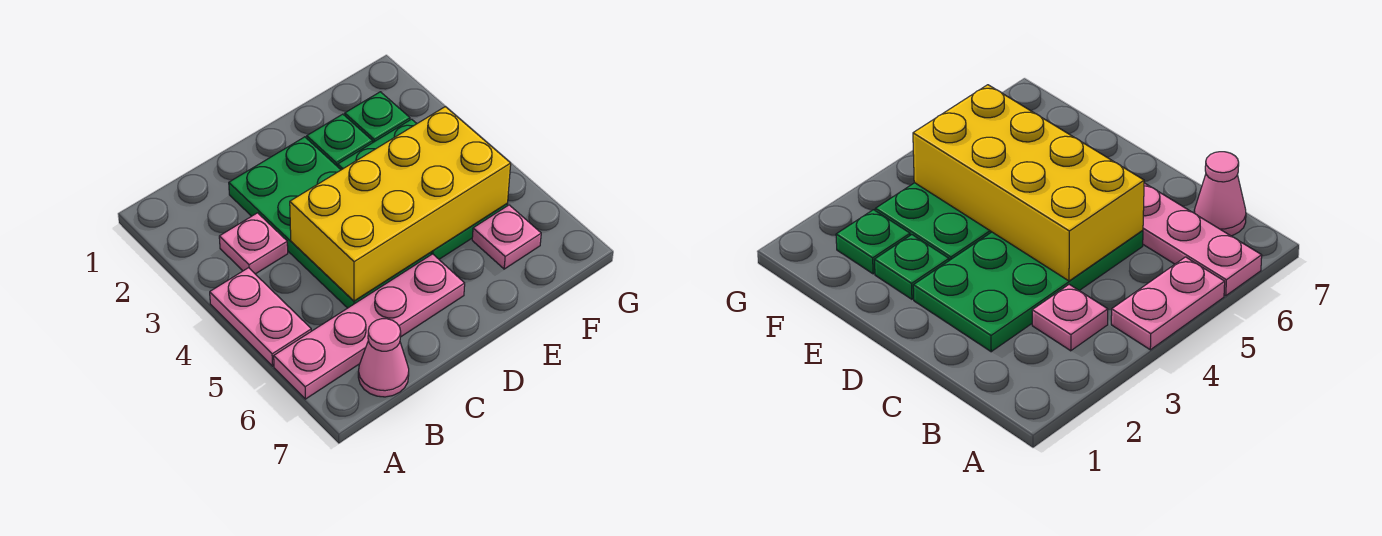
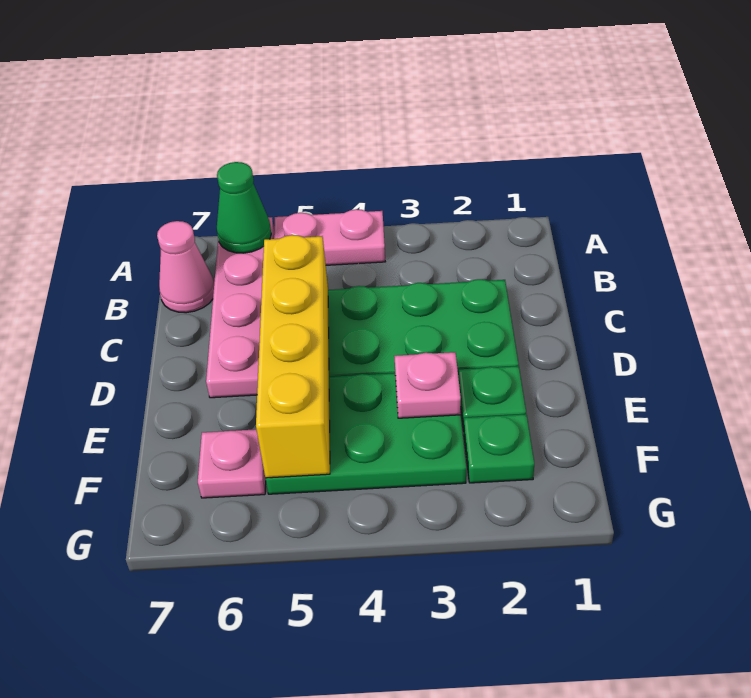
none -> green cone A6 level 2
pink plate B3 level 1 -> pink plate E3 level 2
yellow brick C4:F5 level 2 -> yellow brick C5:F5 level 2

